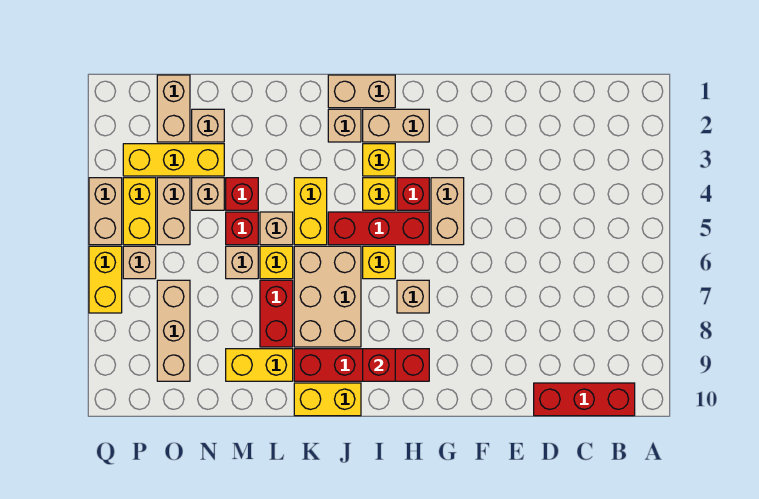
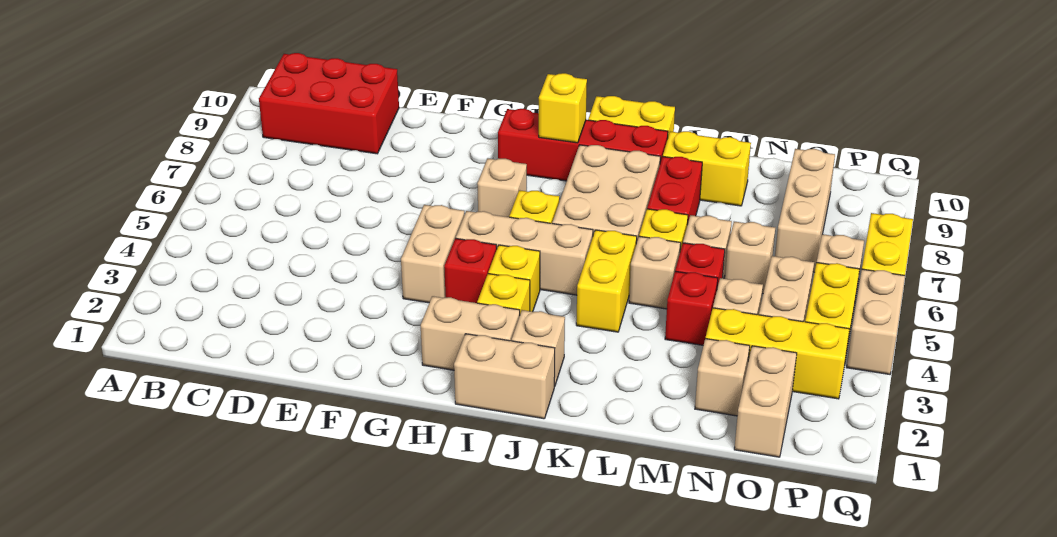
red brick B10:D10 level 1 -> red brick B9:D10 level 1
red brick H5:J5 level 1 -> tan brick H5:J5 level 1
red brick I9 level 2 -> yellow brick I9 level 2
none -> tan brick N6 level 1

